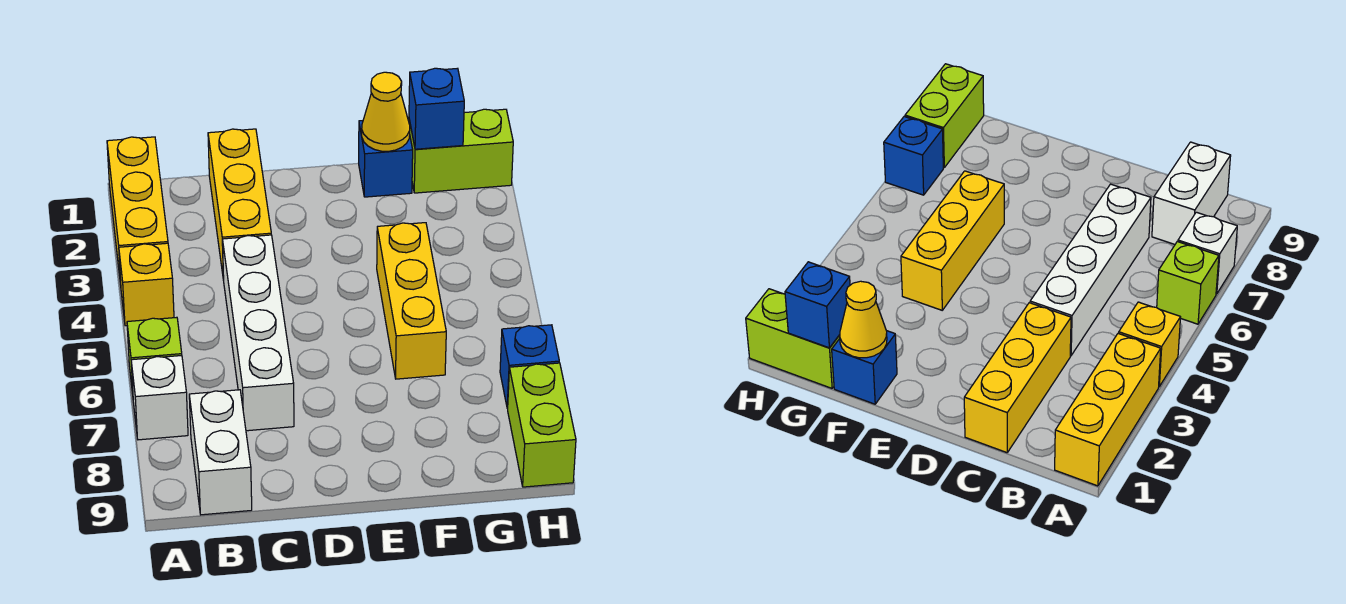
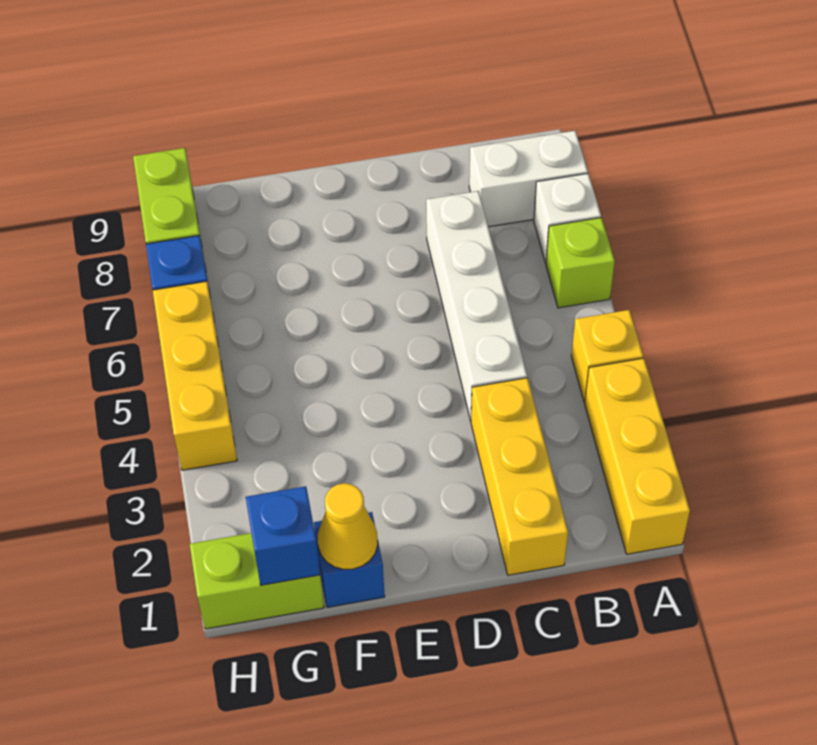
white brick B8:B9 level 1 -> white brick A8:B8 level 1
yellow brick F4:F6 level 1 -> yellow brick H4:H6 level 1

